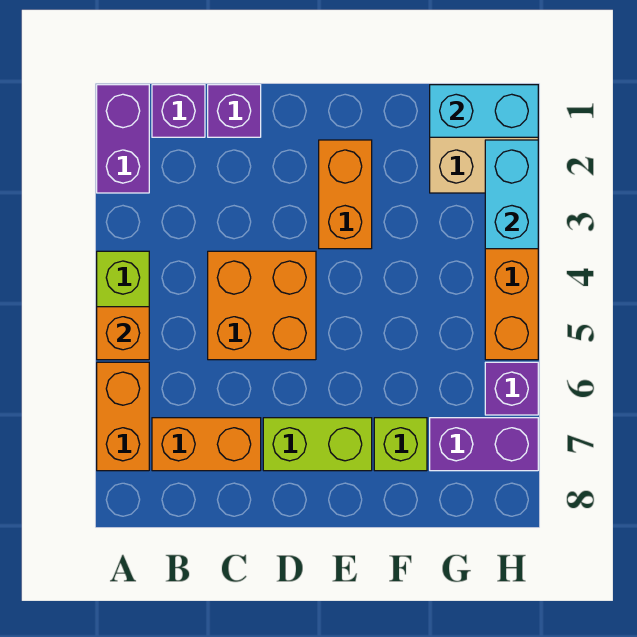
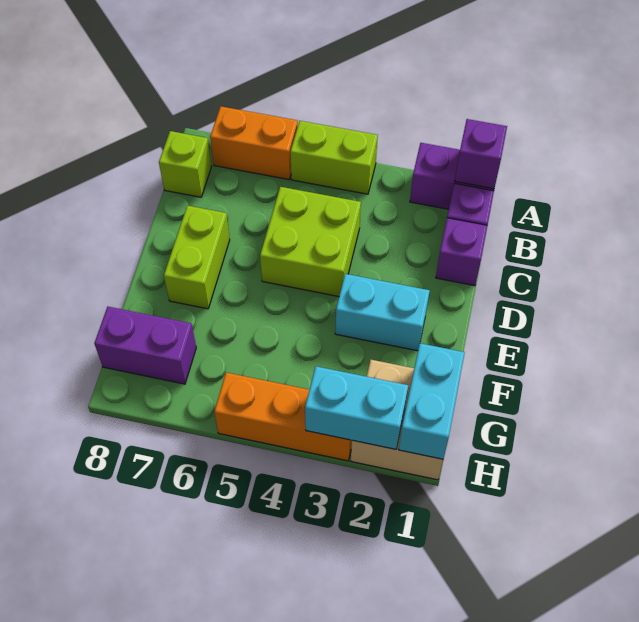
orange brick A5 level 2 -> none
orange brick B7:C7 level 1 -> none
orange brick C4:D5 level 1 -> lime brick C4:D5 level 1
orange brick E2:E3 level 1 -> cyan brick E2:E3 level 1
lime brick F7 level 1 -> lime brick B8 level 1
purple brick G7:H7 level 1 -> purple brick G7:G8 level 1
purple brick H6 level 1 -> purple brick A1 level 2

